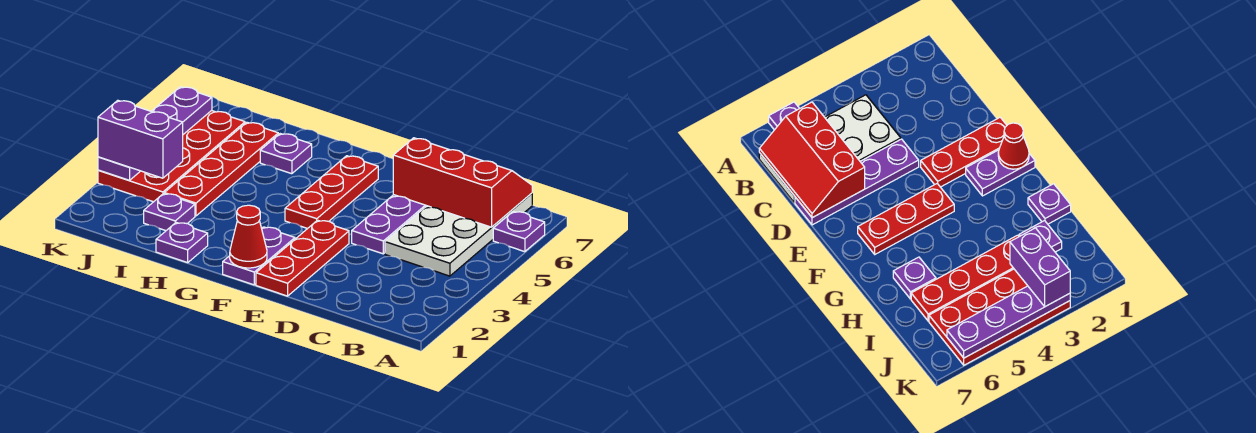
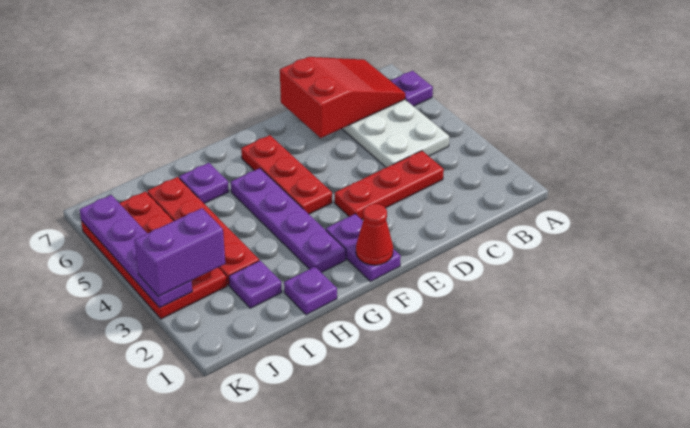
red slope B6:D7 level 2 top 6 -> red slope B6:D7 level 2 top D
purple plate D4:D7 level 1 -> purple plate G2:G5 level 1
red plate E1:E3 level 1 -> red plate C3:E3 level 1

